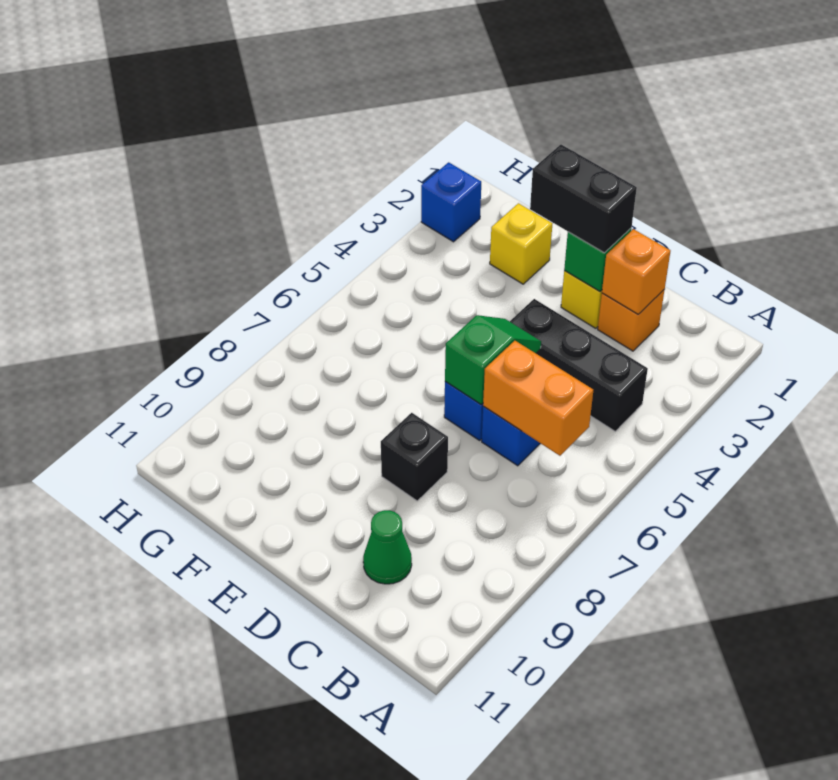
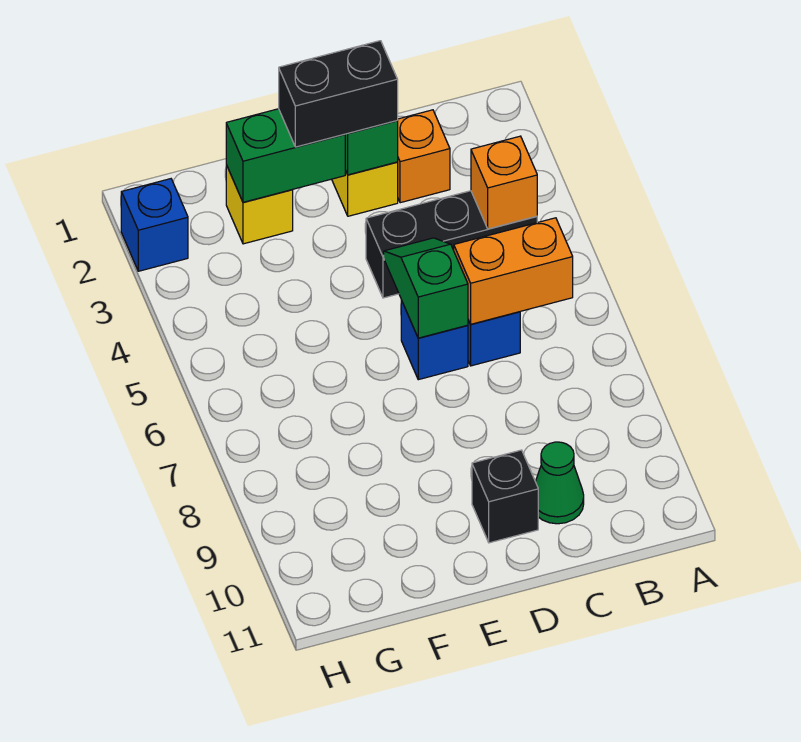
orange brick C2 level 2 -> orange brick B4 level 2
black brick D8 level 1 -> black brick D10 level 1
none -> green brick E2:F2 level 2

